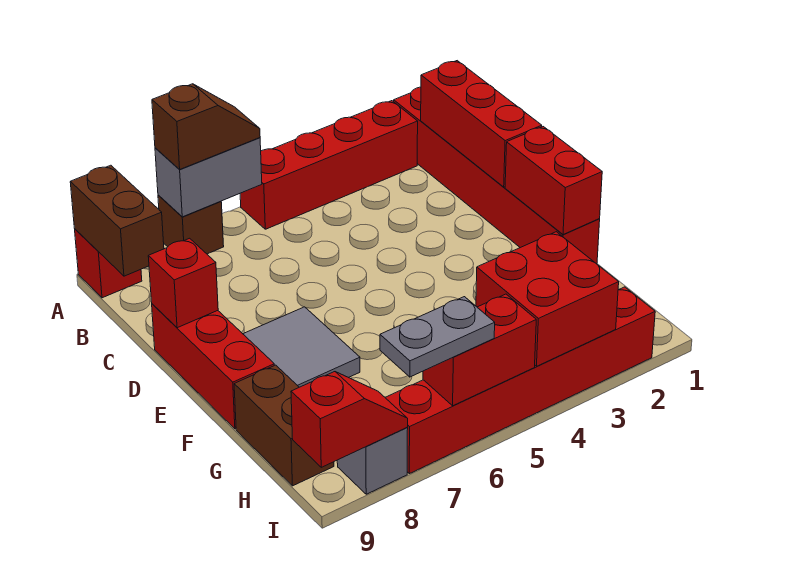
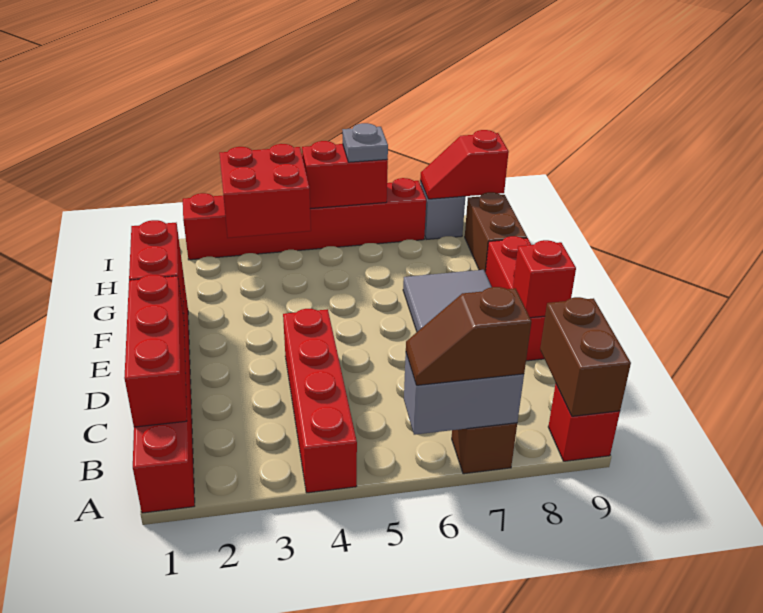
red brick A2:A5 level 1 -> red brick A4:D4 level 1
grey plate I6:I7 level 3 -> grey plate I6 level 3

